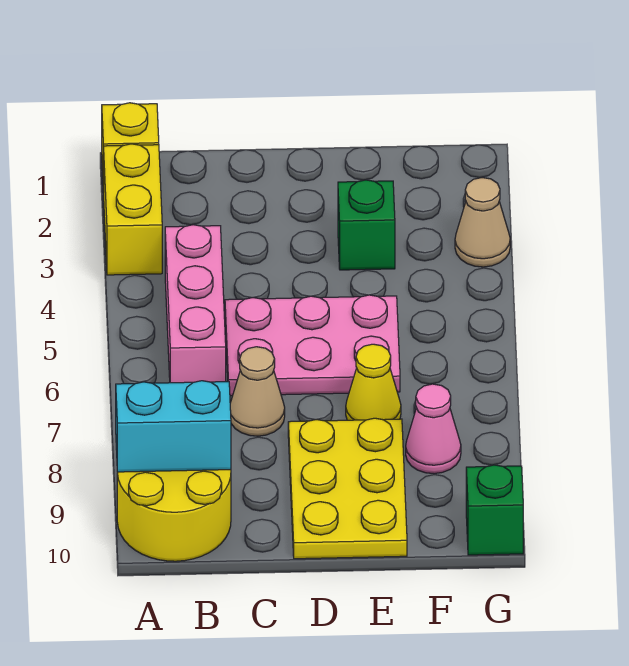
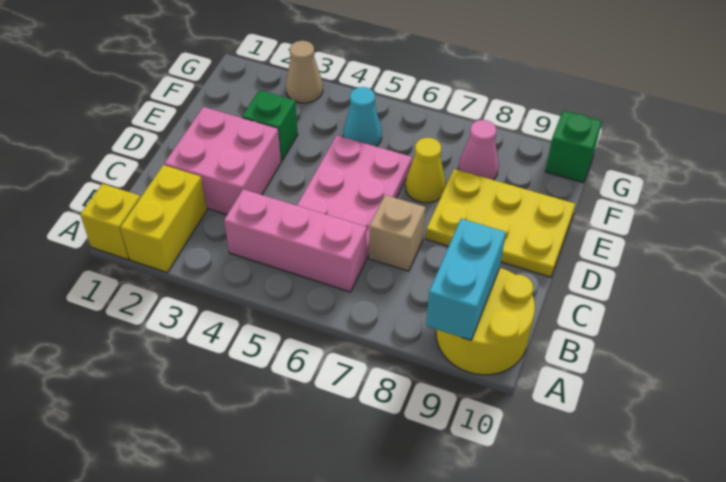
yellow brick A2:A3 level 1 -> yellow brick A2:B2 level 1
none -> pink brick C2:D3 level 1
tan cone C7 level 1 -> tan brick C7 level 1
none -> cyan cone F5 level 1

